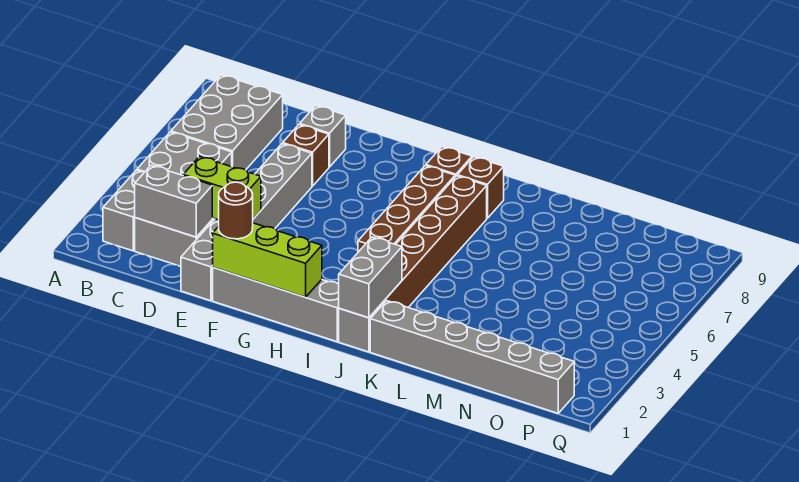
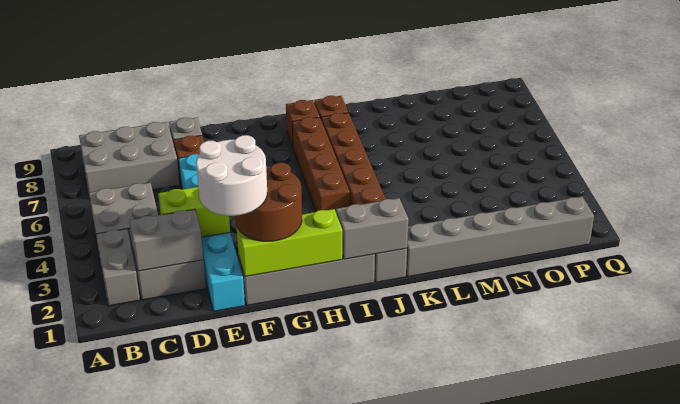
grey brick B6:C8 level 1 -> grey brick B7:D8 level 1
grey brick E1:E6 level 1 -> cyan brick E1:E6 level 1
none -> white round brick E1:F2 level 4
brown round brick F1 level 3 -> brown round brick F1:G2 level 3
grey brick J1:J2 level 2 -> grey brick I1:J1 level 2

